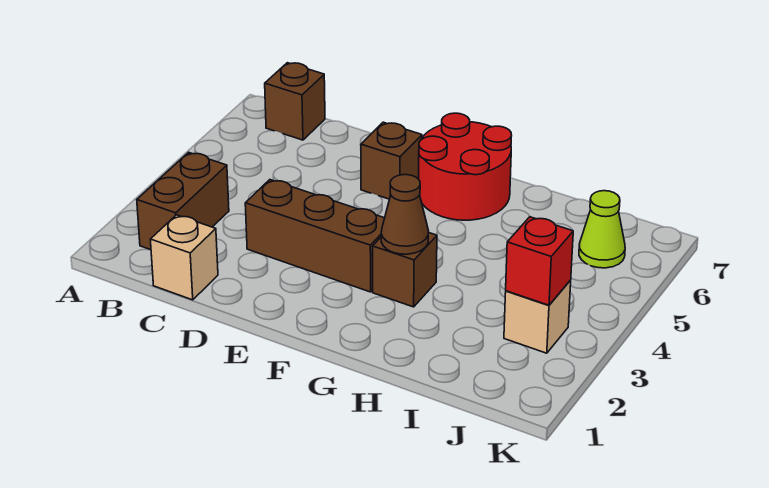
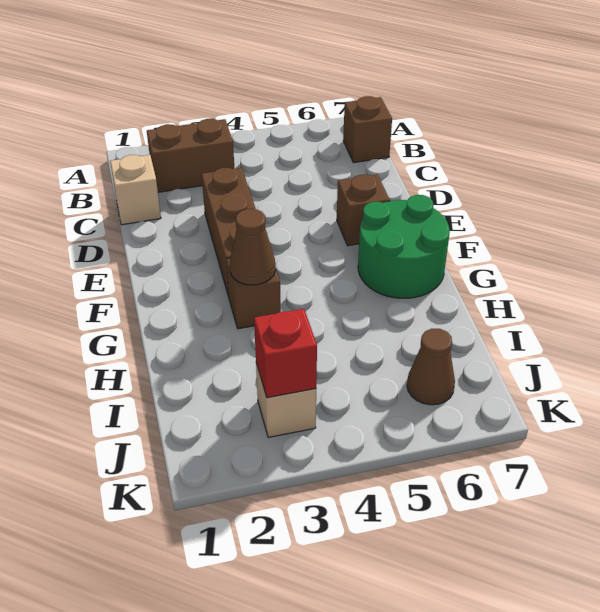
red round brick F6:G7 level 1 -> green round brick F6:G7 level 1
lime cone J6 level 1 -> brown cone J6 level 1

